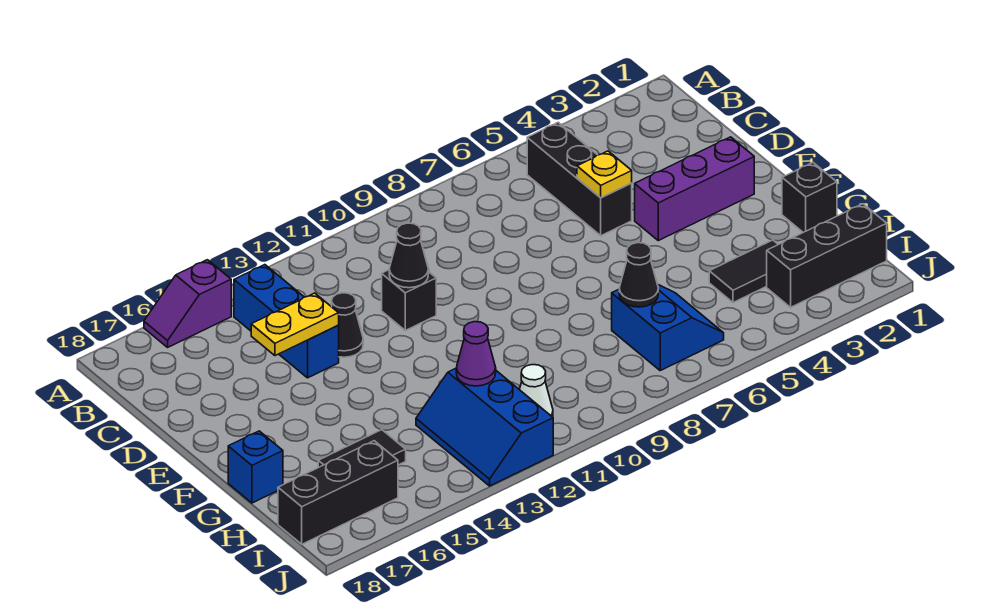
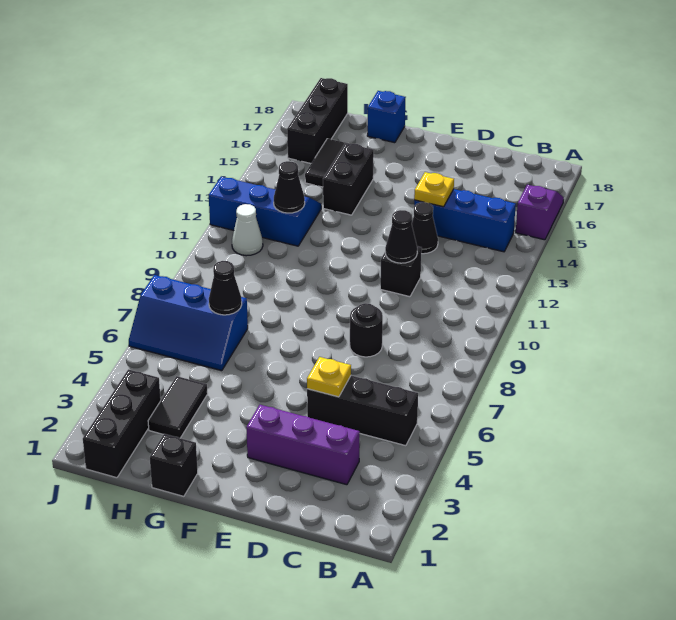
none -> black round brick D8 level 1
yellow plate D14:D15 level 2 -> yellow plate D14 level 2
purple brick E2:E4 level 1 -> purple brick C3:E3 level 1
none -> black brick G14:G15 level 1
blue slope H6:I7 level 1 top 7 -> blue slope H6:J7 level 1 top 7
purple cone H12 level 2 -> black cone H12 level 2

